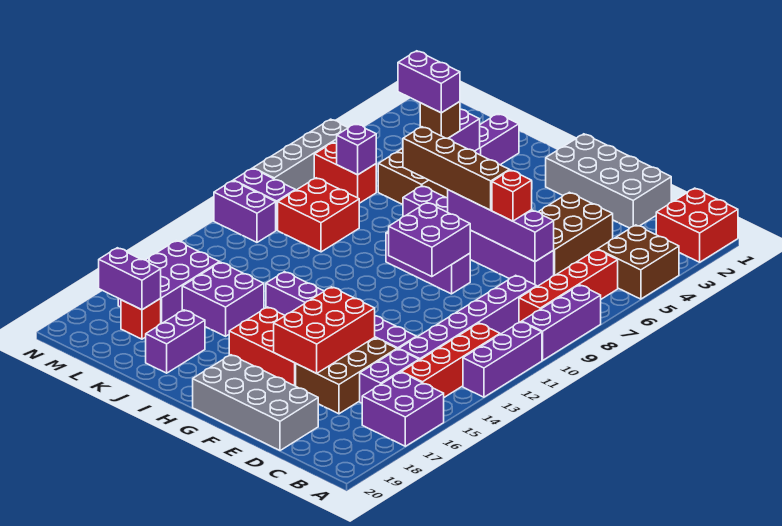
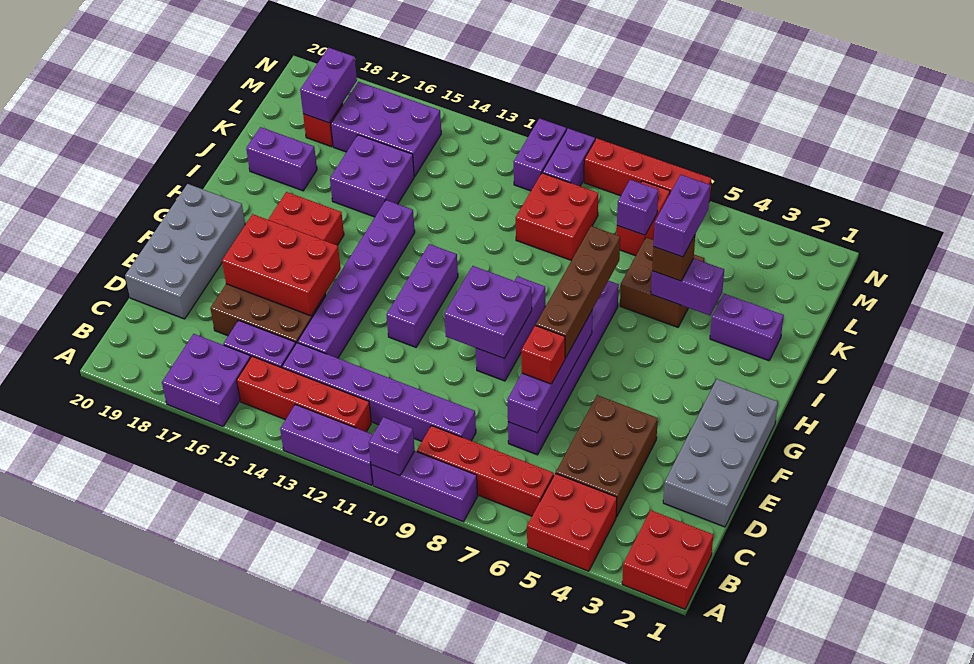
brown brick A4:B5 level 1 -> red brick A4:B5 level 1
none -> purple brick A10 level 2
brown brick D4:E6 level 1 -> brown brick C4:E5 level 1
none -> purple brick F12:H12 level 1
grey brick N6:N9 level 1 -> red brick N6:N9 level 1

